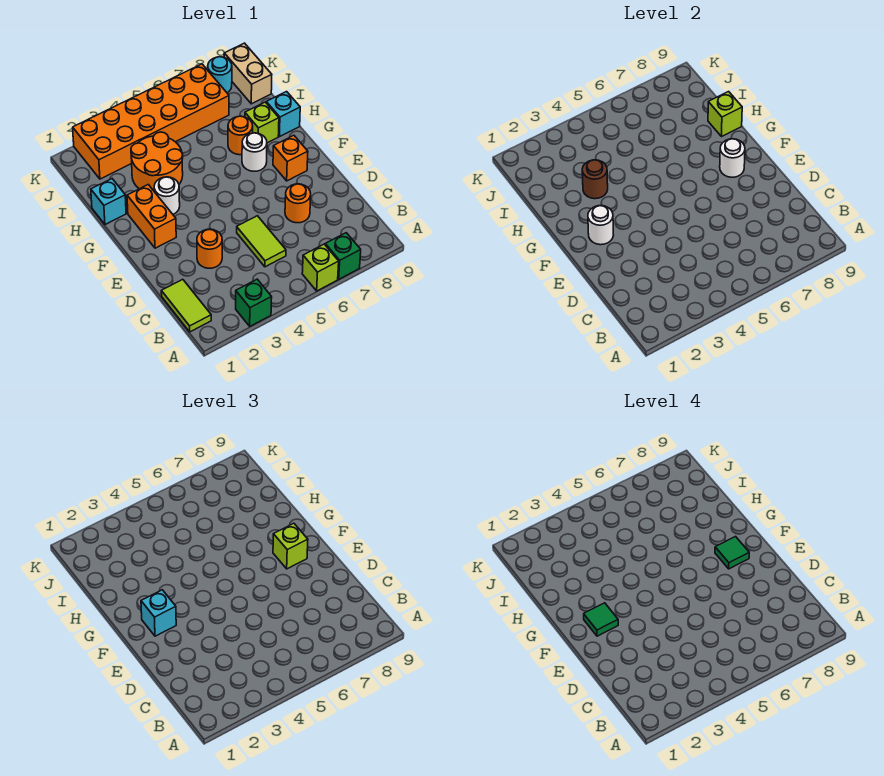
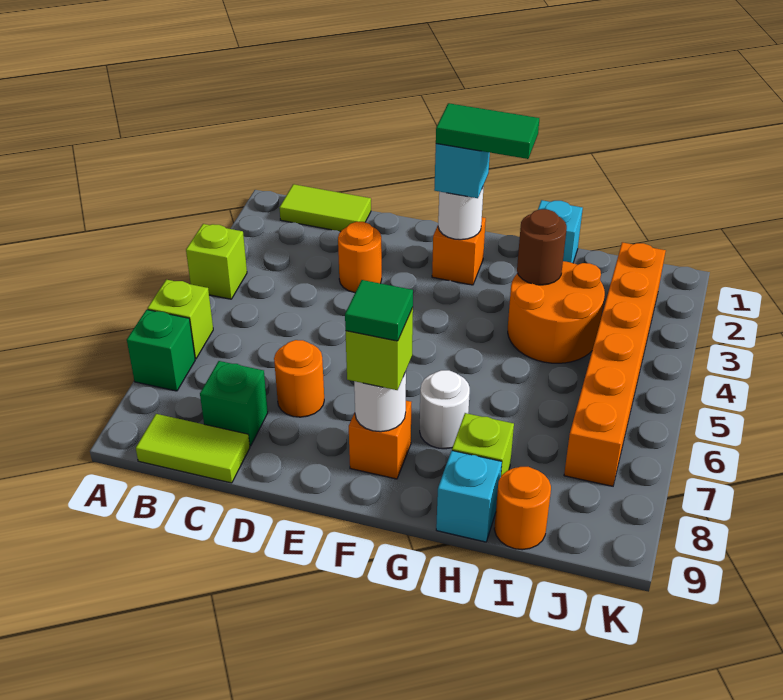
green brick A3 level 1 -> green brick C8 level 1
lime tile C5:D5 level 1 -> lime tile B9:C9 level 1
orange brick F2:G2 level 1 -> orange brick F2 level 1
green tile F2 level 4 -> green tile F2:G2 level 4
white round brick G3 level 1 -> none
orange round brick H7 level 1 -> orange round brick I9 level 1
lime brick H9 level 2 -> lime brick A4 level 1
orange brick J2:K7 level 1 -> orange brick J2:J7 level 1
tan brick J9:K9 level 1 -> none
cyan round brick K8 level 1 -> none

